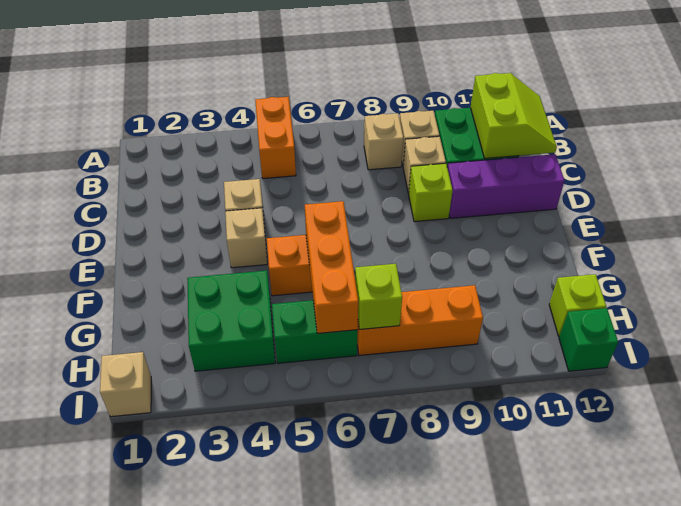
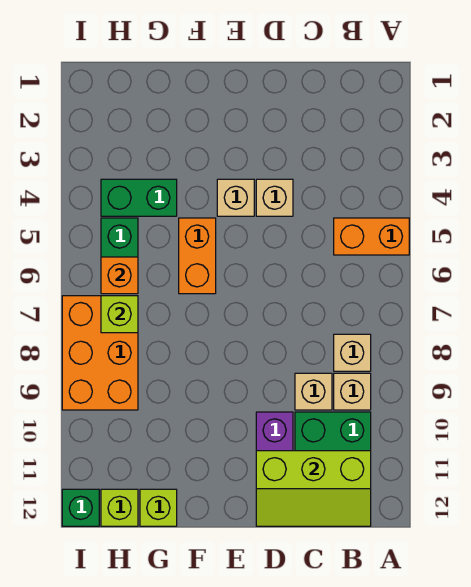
lime slope B11:C12 level 2 top 11 -> lime slope B11:D12 level 2 top 11
lime brick D9 level 1 -> lime brick G12 level 1
orange brick F6:H6 level 2 -> orange brick H6 level 2
green brick G3:H4 level 1 -> green brick G4:H4 level 1
orange brick H7:H9 level 1 -> orange brick H7:I9 level 1
tan brick I1 level 1 -> none

